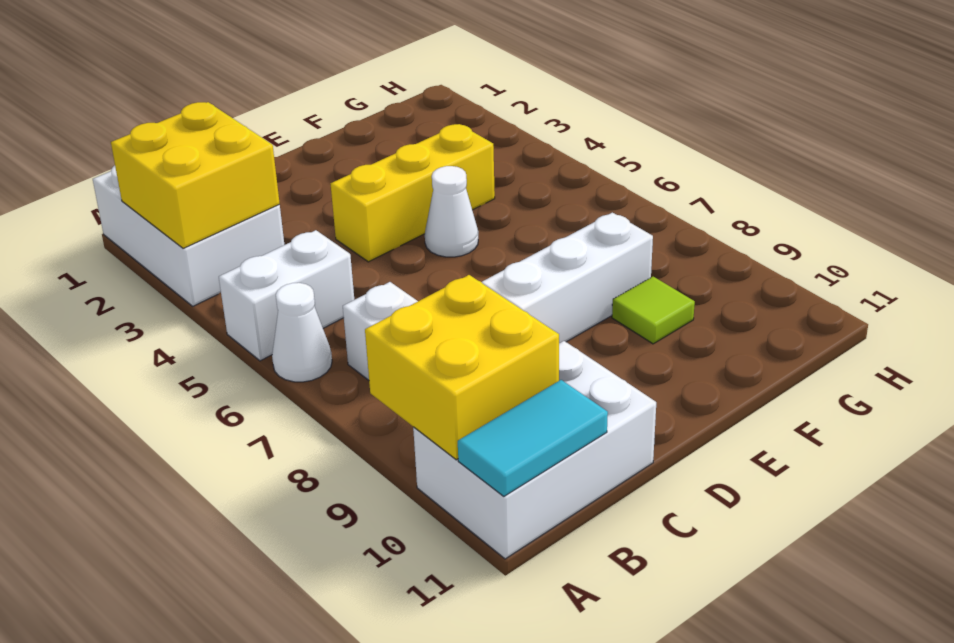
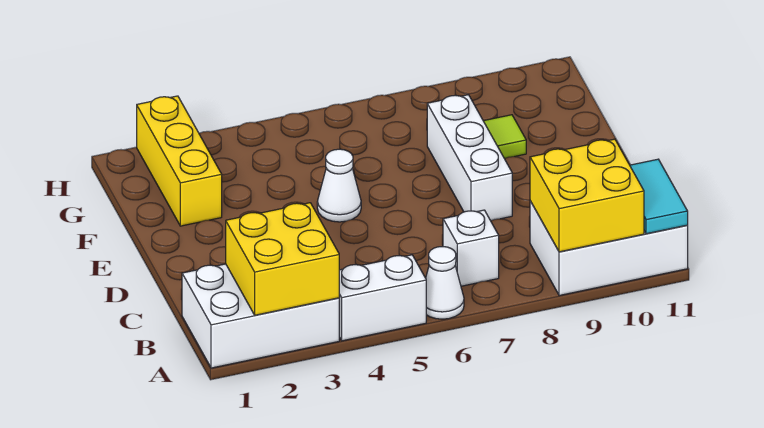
white brick A5:B5 level 1 -> white brick A4:A5 level 1
white brick A10:C11 level 1 -> white brick A9:B11 level 1
yellow brick D4:F4 level 1 -> yellow brick F2:H2 level 1

